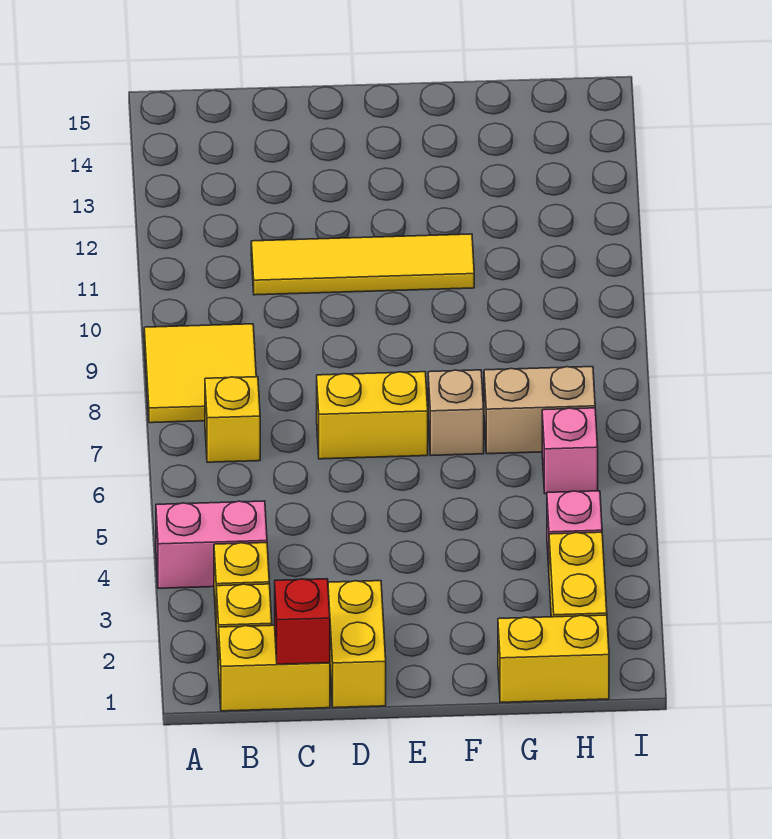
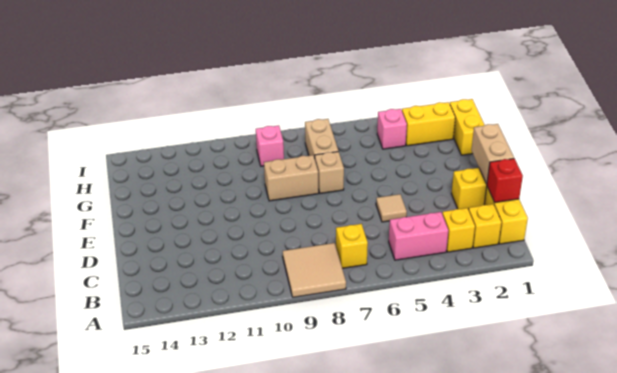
pink brick A4:B4 level 1 -> pink brick B4:B5 level 1
yellow tile A8:B9 level 1 -> tan tile A8:B9 level 1
yellow tile C11:F11 level 1 -> none
none -> tan brick D1:E1 level 2
none -> tan tile D5 level 1
yellow brick D7:E7 level 1 -> none
none -> tan brick F8:F9 level 1
pink brick H6 level 1 -> pink brick H9 level 1

